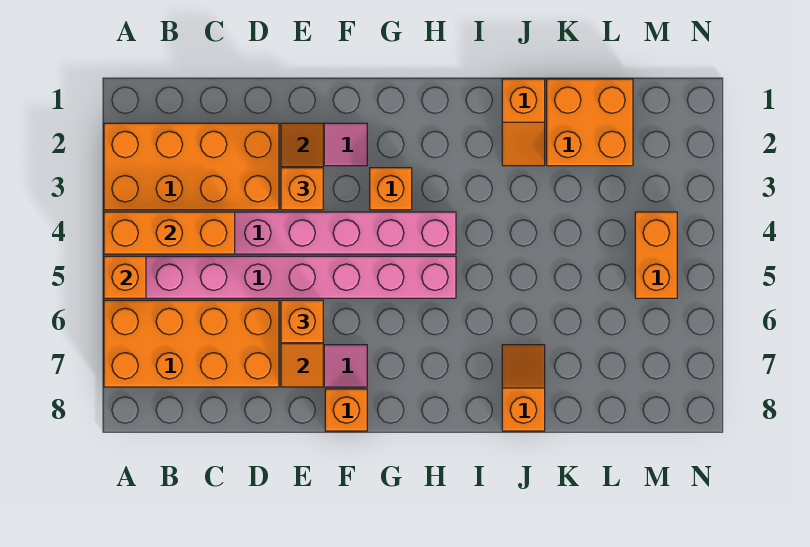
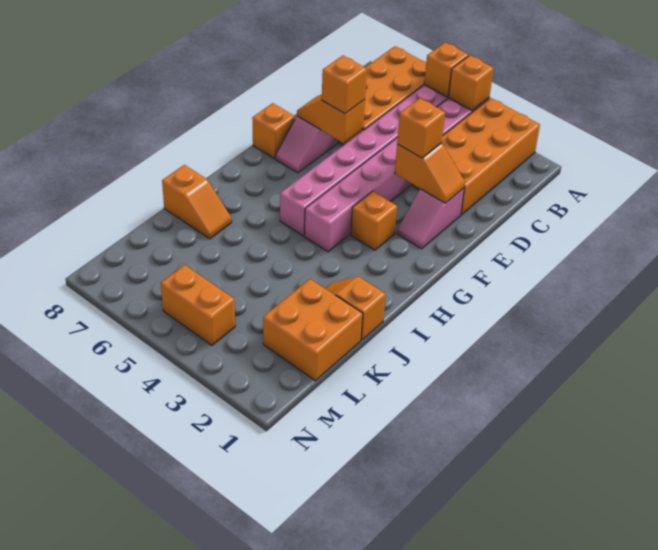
orange brick A4:C4 level 2 -> orange brick A4 level 2

